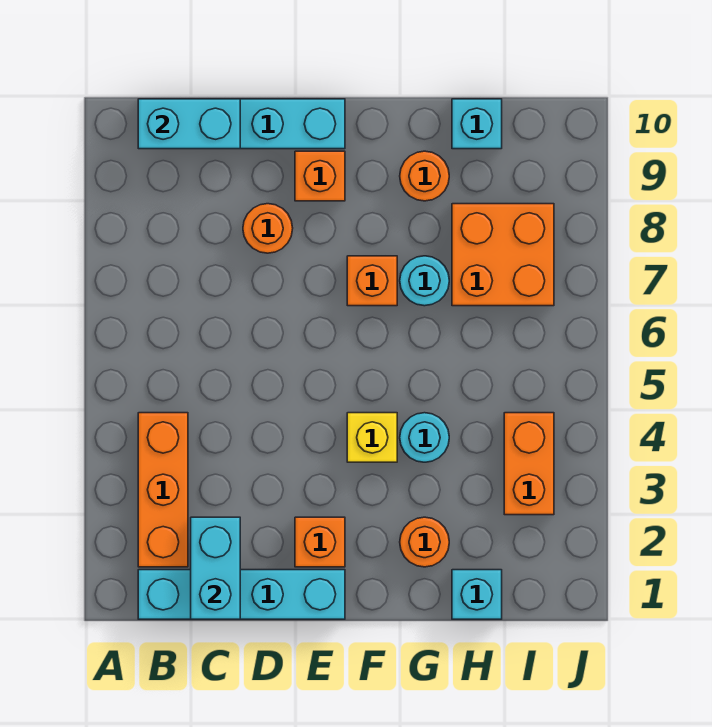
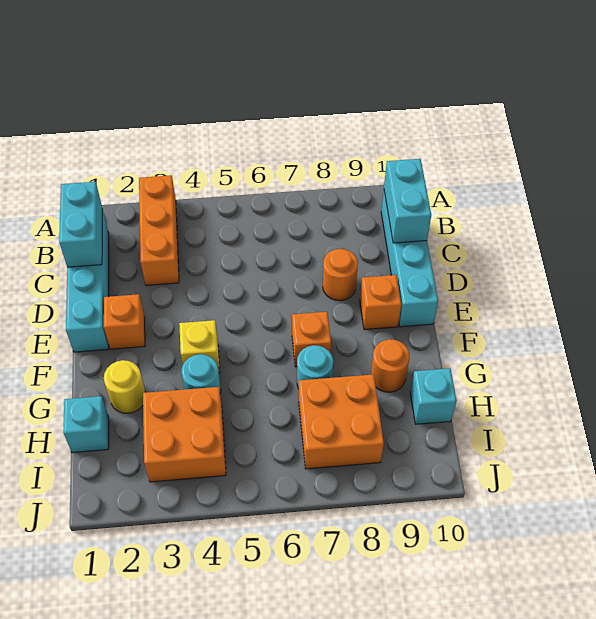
orange brick B2:B4 level 1 -> orange brick A3:C3 level 1
cyan brick C1:C2 level 2 -> cyan brick B1:C1 level 2
orange round brick G2 level 1 -> yellow round brick G2 level 1
orange brick I3:I4 level 1 -> orange brick H3:I4 level 1

